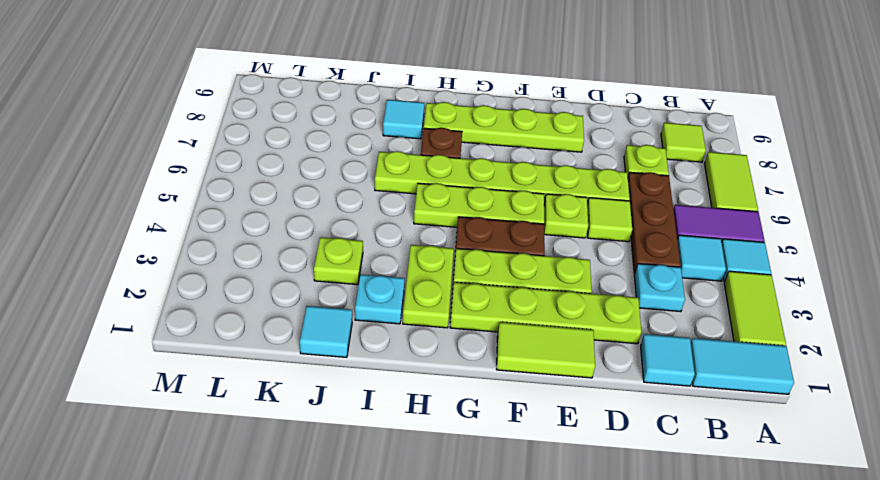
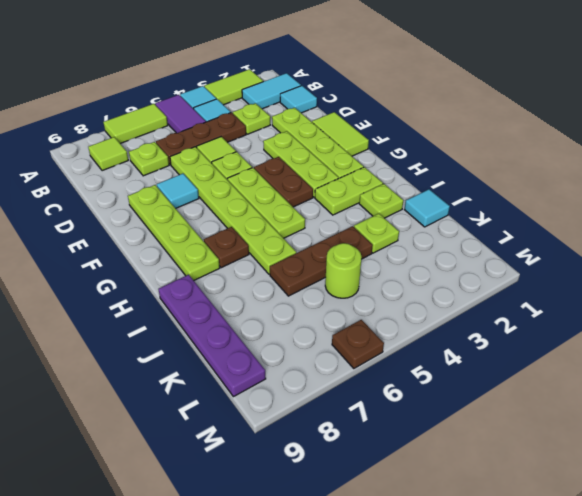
cyan tile A1:B1 level 1 -> cyan tile B1:B2 level 1
cyan plate C3 level 1 -> lime plate C3 level 1
cyan plate I2 level 1 -> lime plate I2 level 1
cyan tile I8 level 1 -> cyan tile E7 level 1
none -> purple plate I9:L9 level 1
none -> brown plate J4:J6 level 1
none -> lime round brick K5 level 1
none -> brown plate M6 level 1

